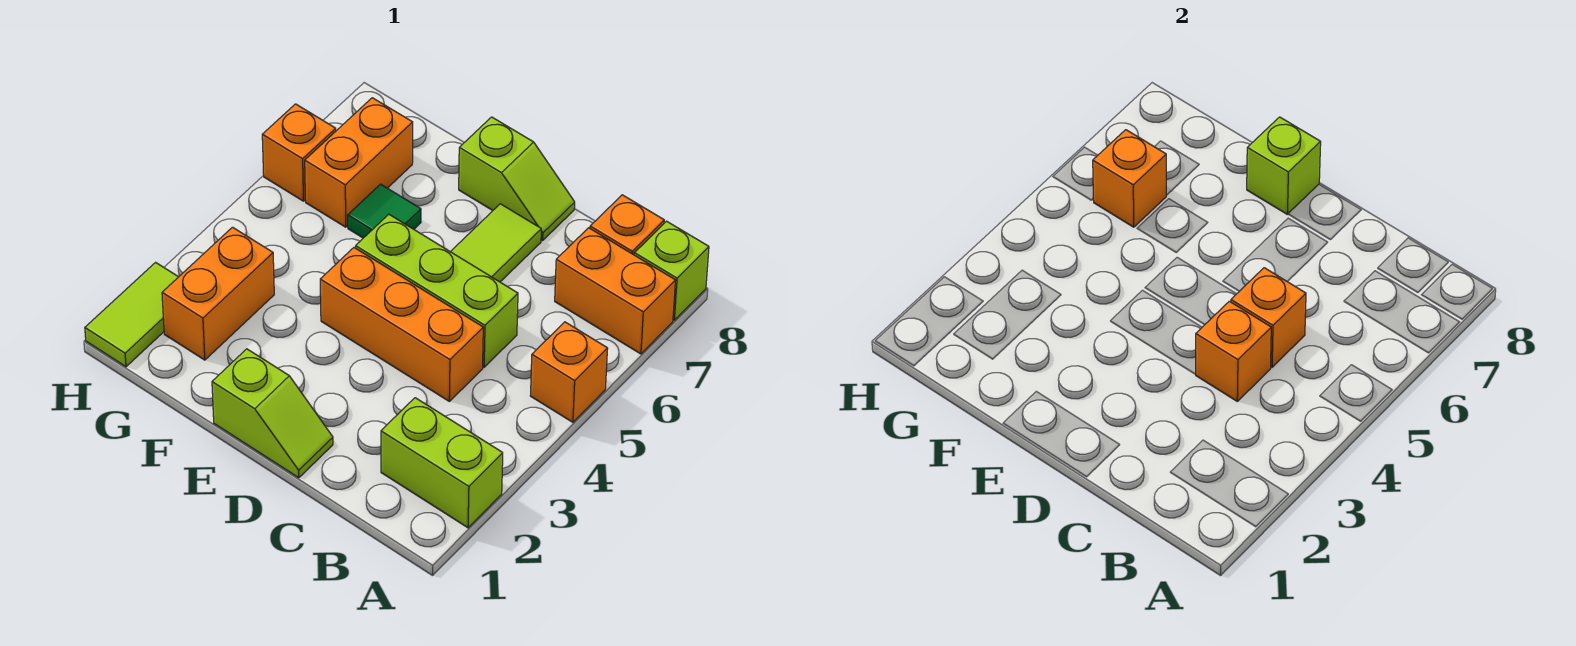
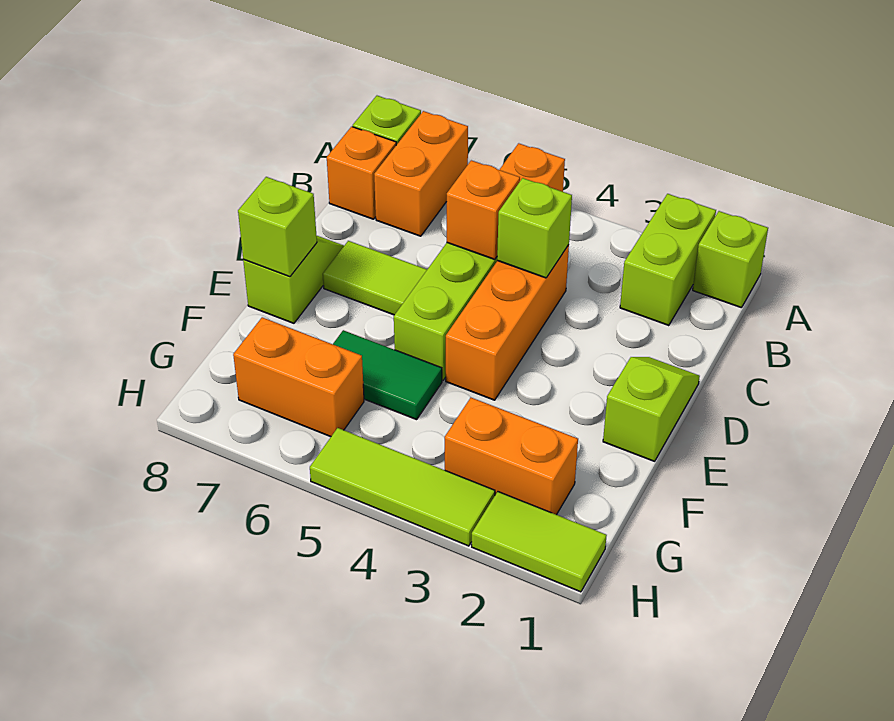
none -> lime brick A1 level 1
orange brick C4 level 2 -> lime brick C4 level 2
green tile F6 level 1 -> green tile F5:F6 level 1
orange brick G6 level 2 -> none
none -> lime tile H3:H5 level 1
orange brick H6 level 1 -> none

